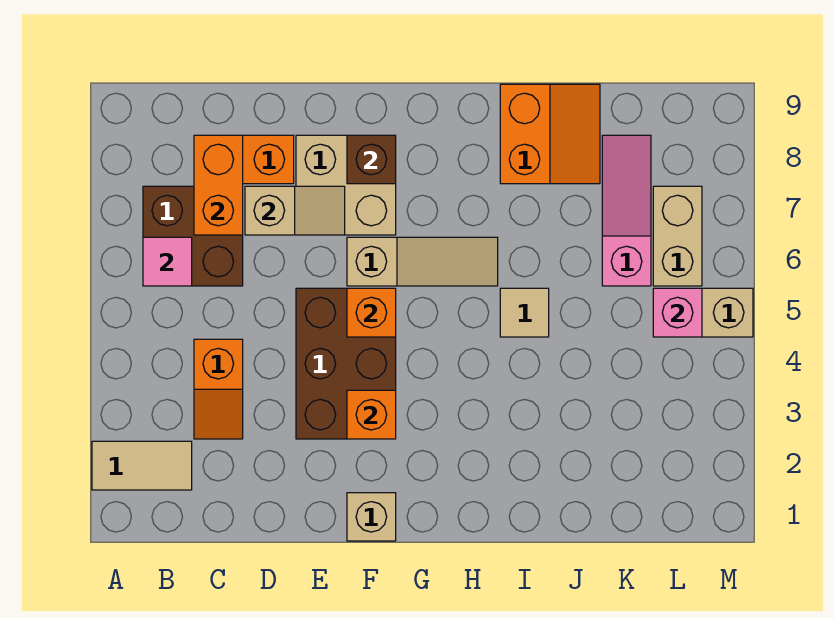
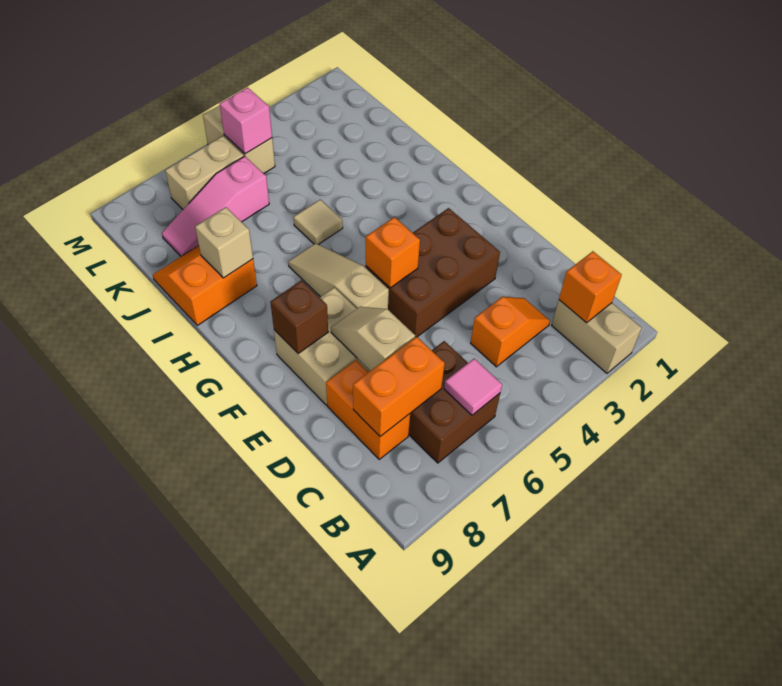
tan tile A2:B2 level 1 -> tan brick A2:B2 level 1
tan brick F1 level 1 -> tan brick I8 level 2
orange brick F3 level 2 -> orange brick B2 level 2

